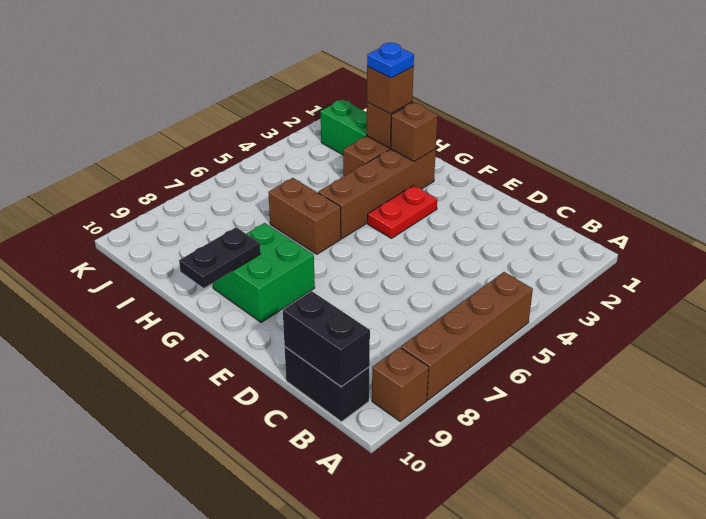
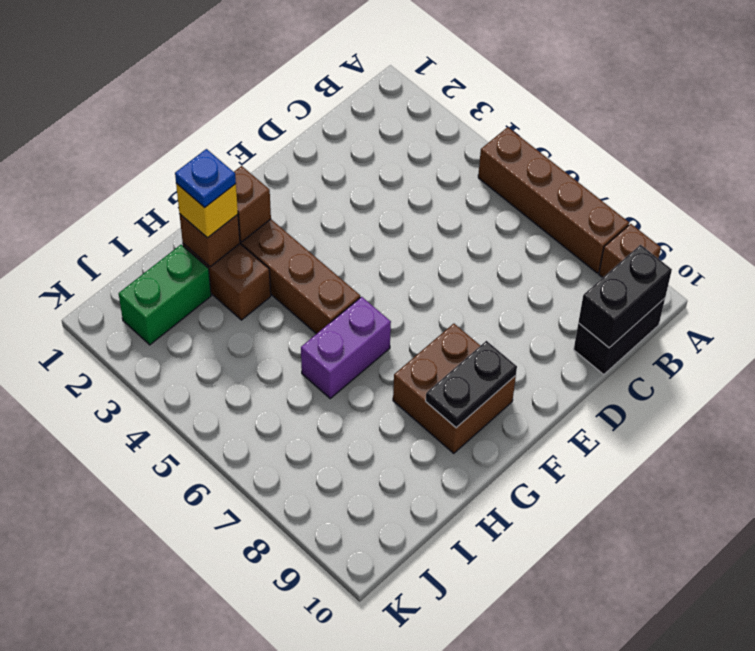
red plate F3:F4 level 1 -> none
green brick F8:G9 level 1 -> brown brick F8:G9 level 1
brown brick G6:H6 level 1 -> purple brick G6:H6 level 1
black plate G9:G10 level 2 -> black plate F9:G9 level 2
brown brick H2 level 3 -> yellow brick H2 level 3

